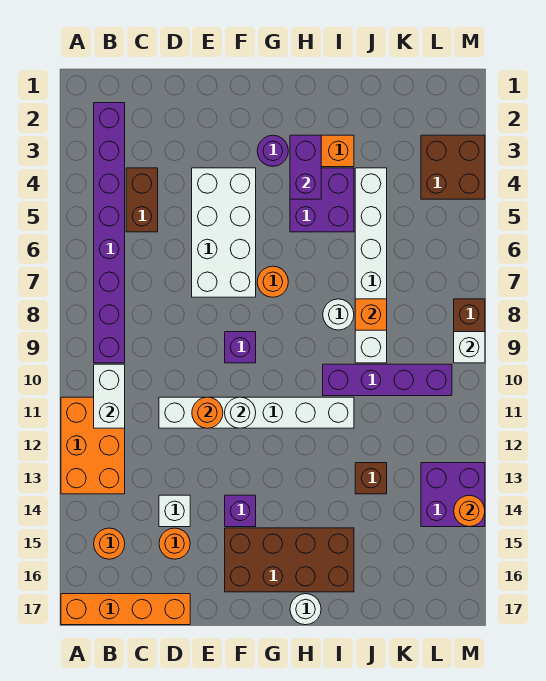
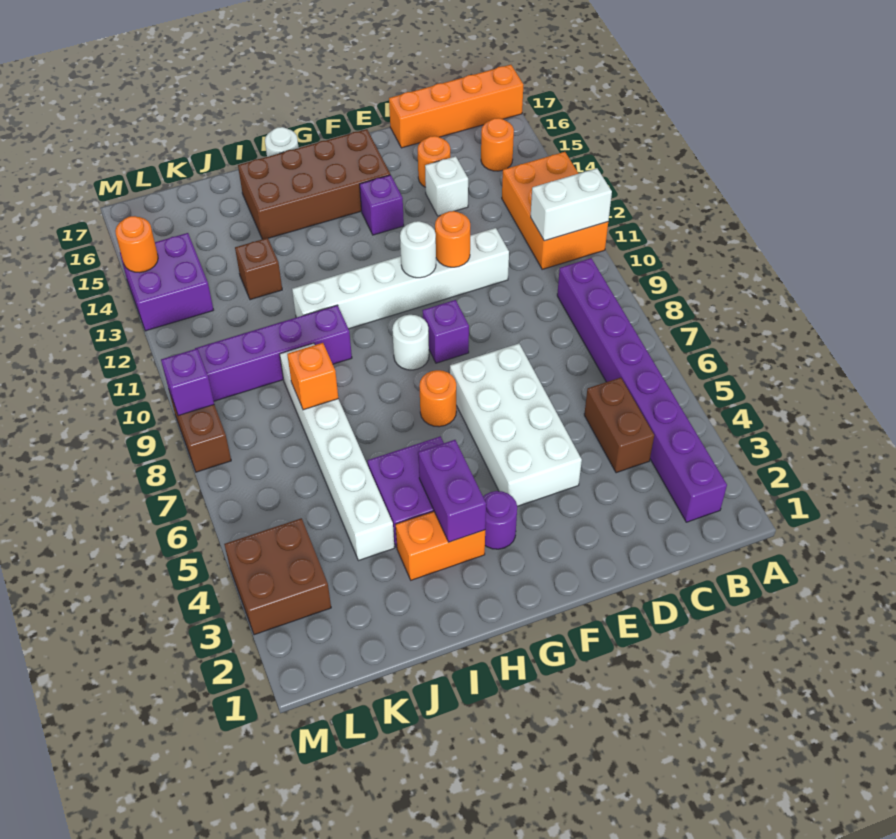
white brick B10:B11 level 2 -> white brick A11:B11 level 2
white round brick I8 level 1 -> white round brick G9 level 1
white brick M9 level 2 -> purple brick M9 level 2

